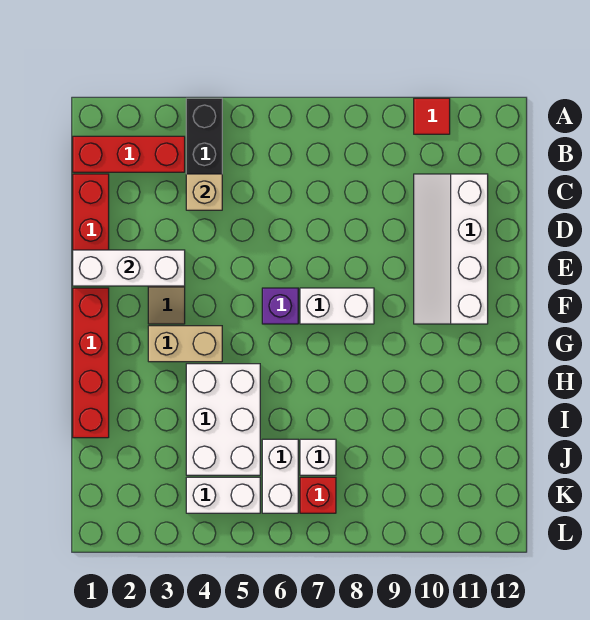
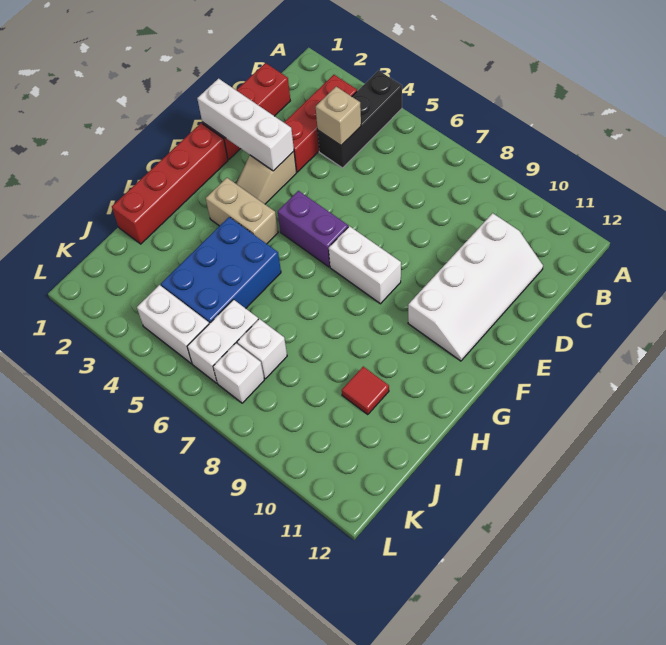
red tile A10 level 1 -> red tile I10 level 1
red brick B1:B3 level 1 -> red brick B3:D3 level 1
white slope C10:F11 level 1 top 11 -> white slope C10:F11 level 1 top 10
purple brick F6 level 1 -> purple brick F5:F6 level 1
white brick H4:J5 level 1 -> blue brick H4:J5 level 1
red brick K7 level 1 -> white brick K7 level 1

